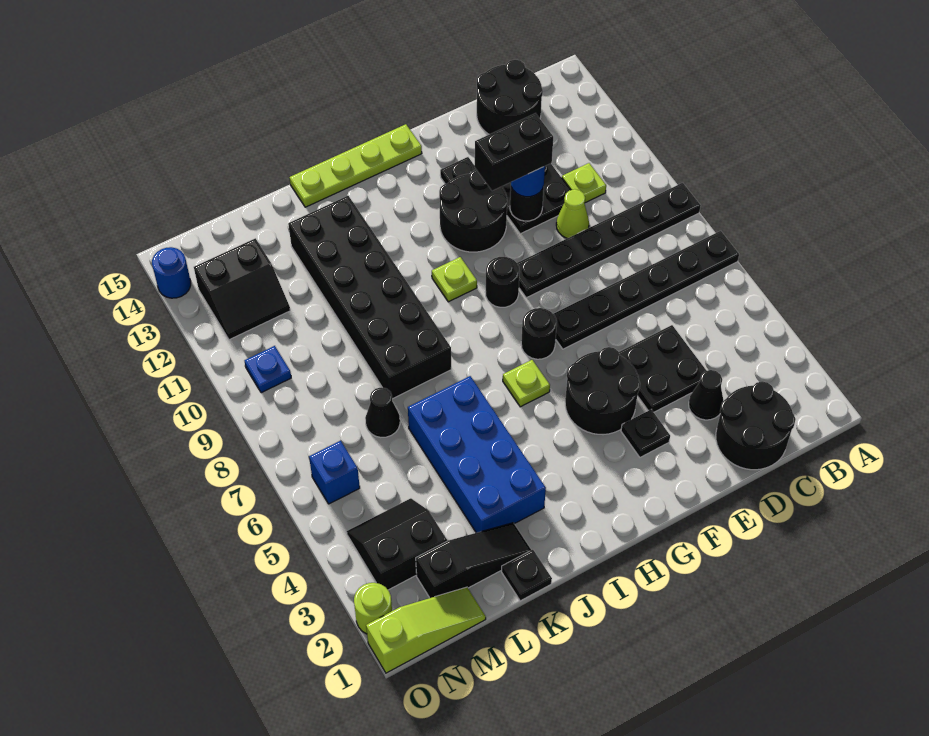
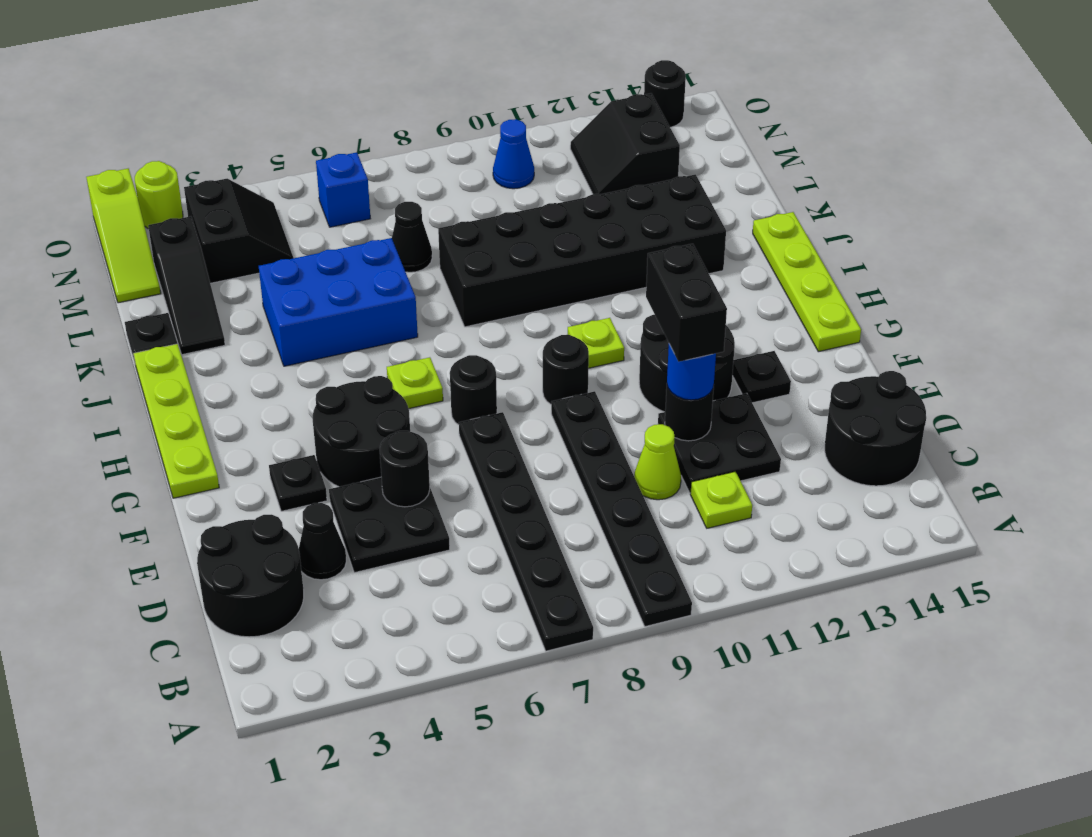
none -> black round brick E5 level 2
none -> lime plate G1:J1 level 1
blue brick J3:K6 level 1 -> blue brick J4:K6 level 1
blue plate N10 level 1 -> blue cone N10 level 1
blue round brick O14 level 1 -> black round brick O14 level 1

